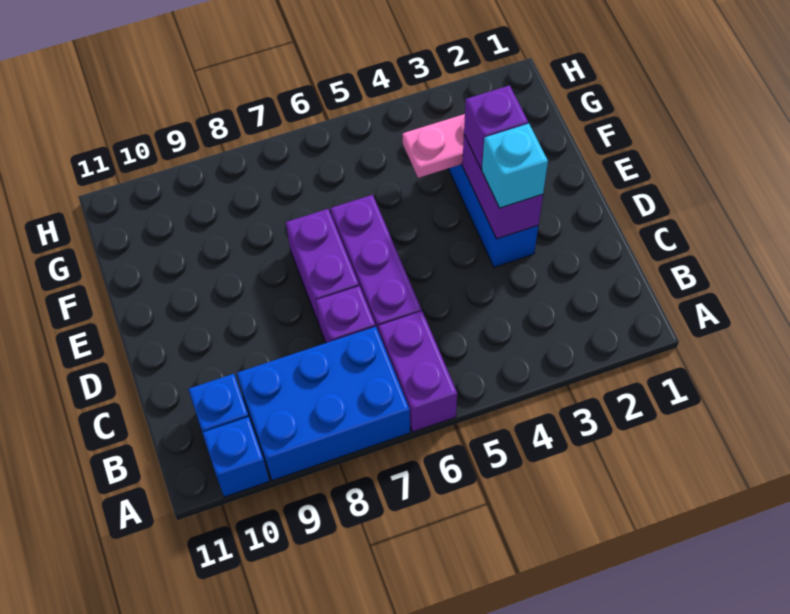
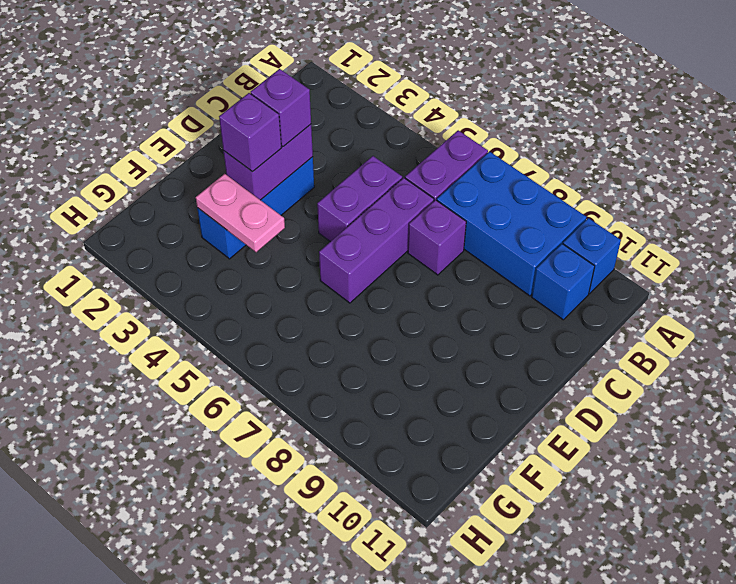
cyan brick D3 level 3 -> purple brick D3 level 3
purple brick D7:E7 level 1 -> purple brick C5:D5 level 1

